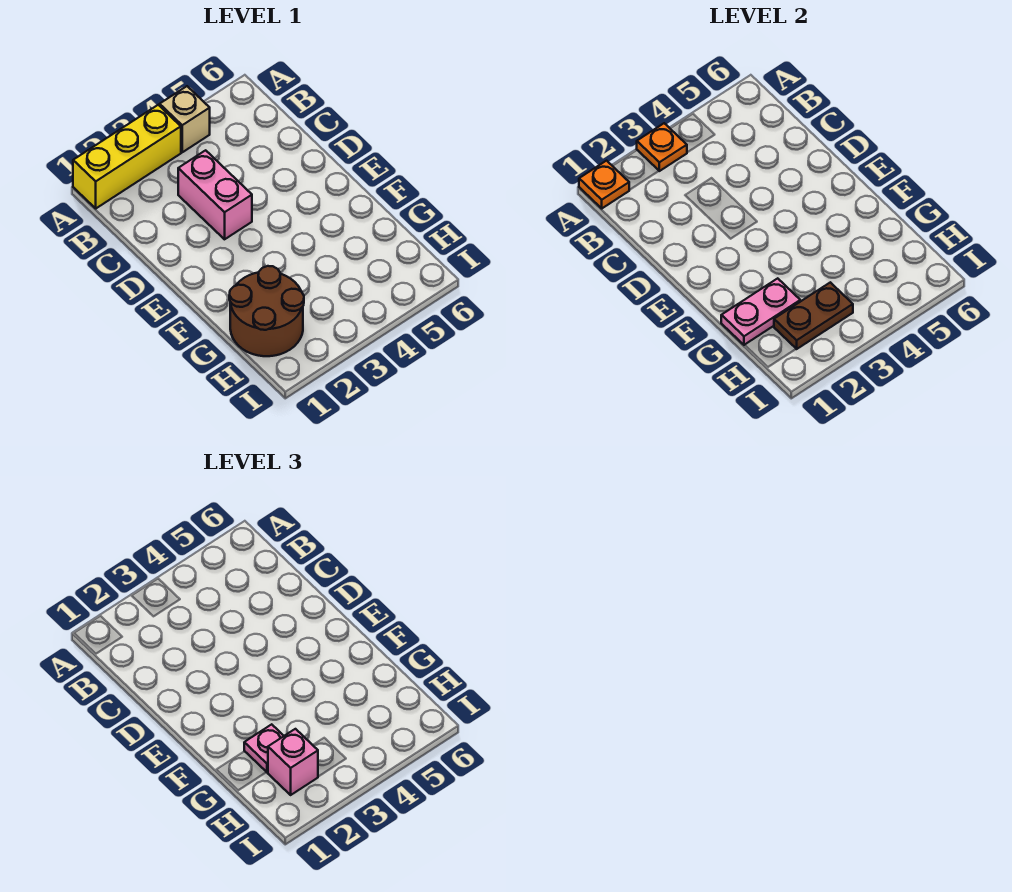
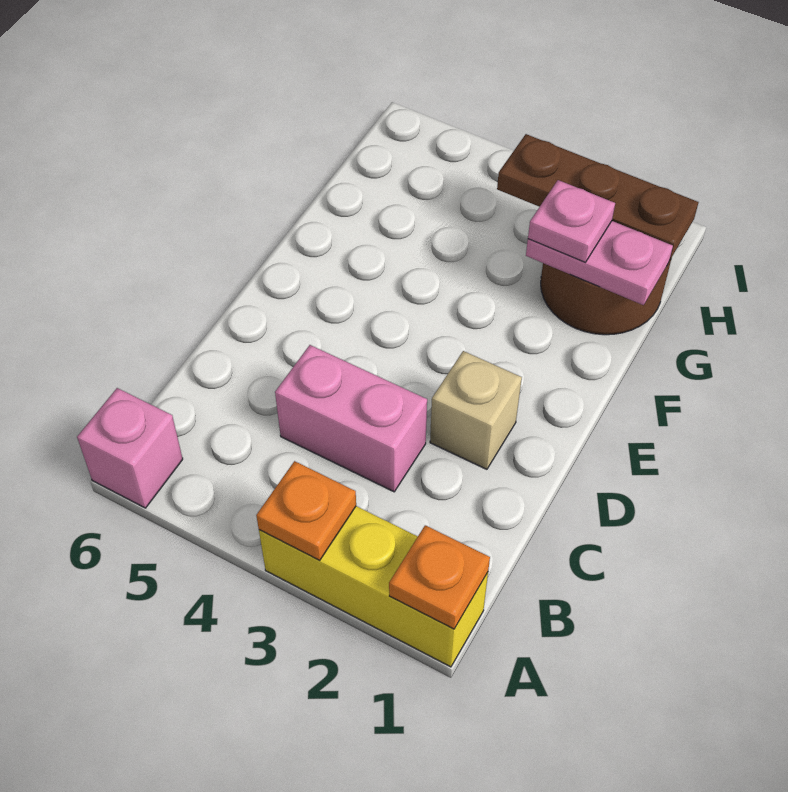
tan brick A4 level 1 -> tan brick D2 level 1
pink brick C3:D3 level 1 -> pink brick C3:C4 level 1
brown plate H2:H3 level 2 -> brown plate H1:H3 level 2
pink brick H2 level 3 -> pink brick A6 level 1

